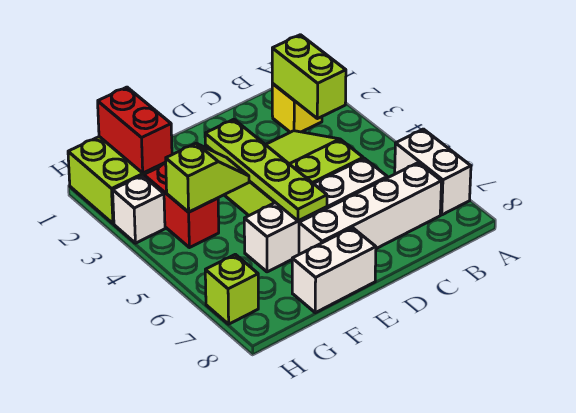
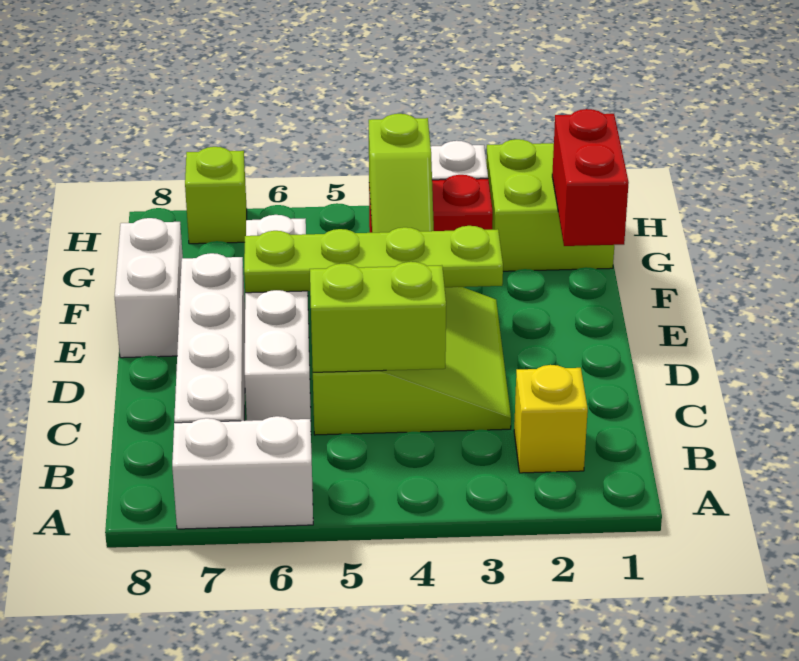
lime brick B2:B3 level 2 -> lime brick C4:C5 level 2
red brick G1:G2 level 2 -> red brick F1:G1 level 2

